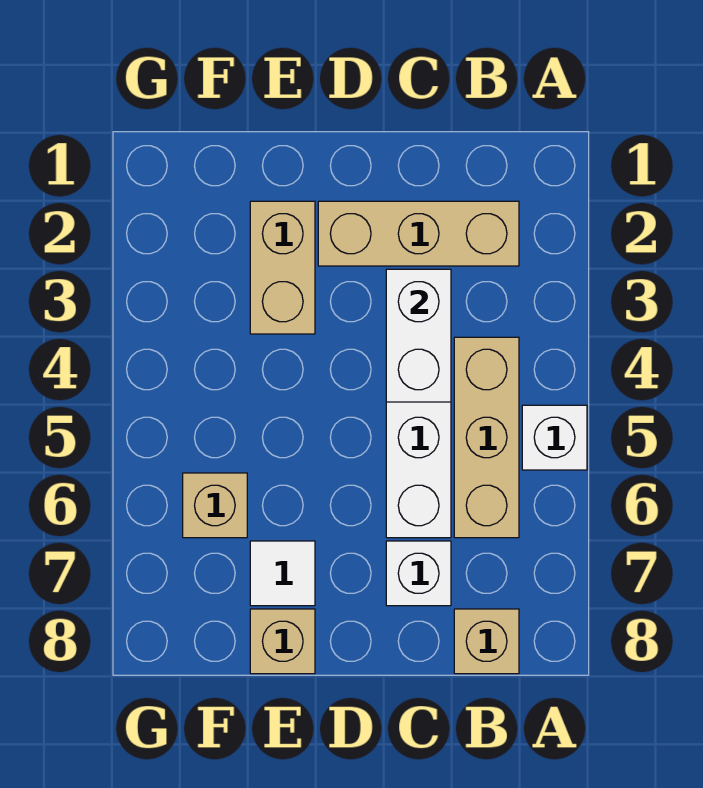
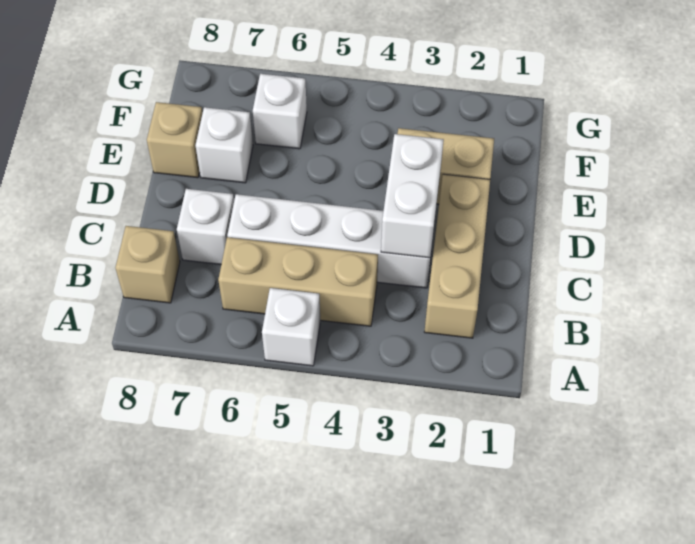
white brick C3:C4 level 2 -> white brick C3:D3 level 2
white tile E7 level 1 -> white brick E7 level 1
tan brick F6 level 1 -> white brick F6 level 1

